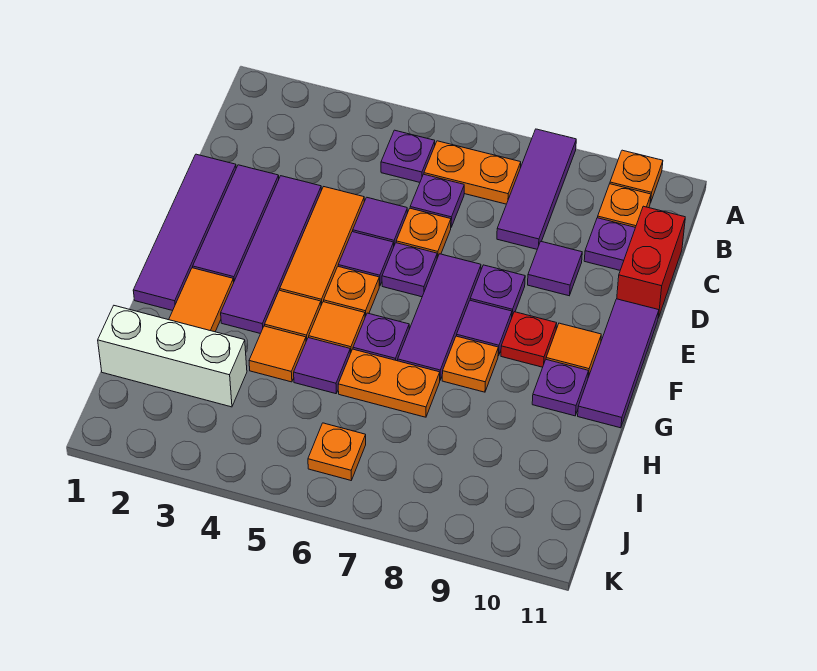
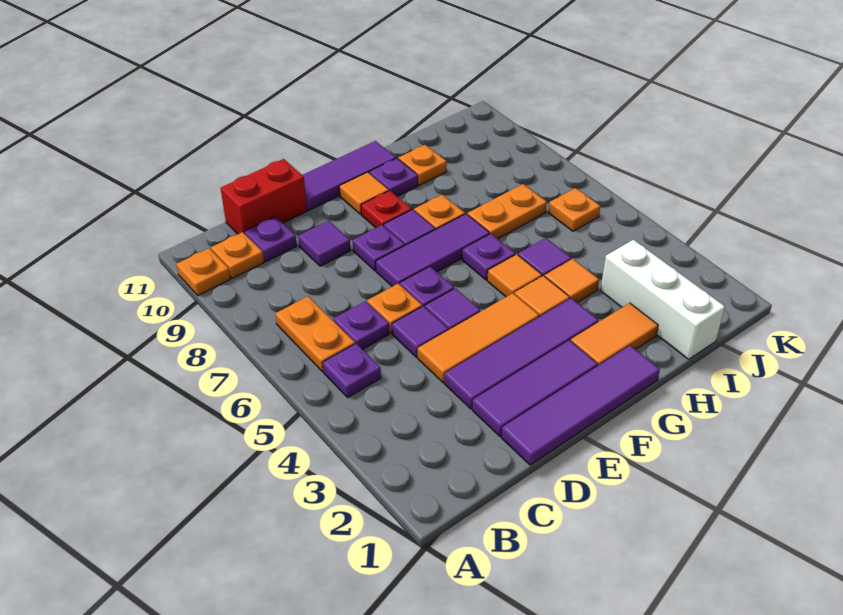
purple tile A8:C8 level 1 -> none
orange plate F5 level 1 -> orange plate H10 level 1
orange plate H6:H7 level 1 -> orange plate H7:I7 level 1

